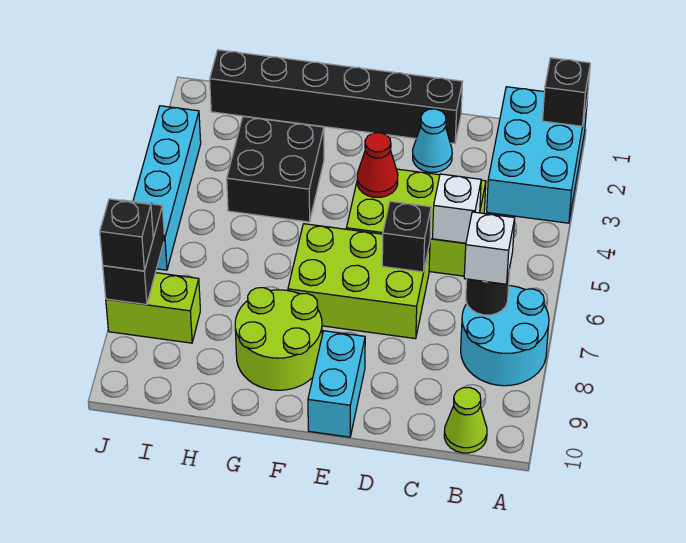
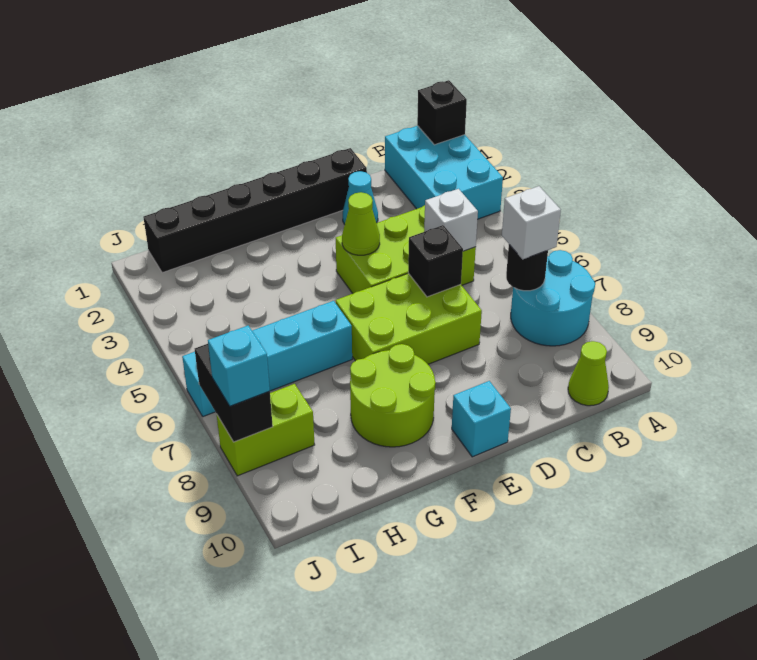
red cone E4 level 2 -> lime cone E4 level 2
cyan brick E9:E10 level 1 -> cyan brick E10 level 1
black brick G3:H4 level 1 -> none
cyan brick J3:J6 level 1 -> cyan brick G6:J6 level 1
black brick J8 level 3 -> cyan brick J8 level 3

